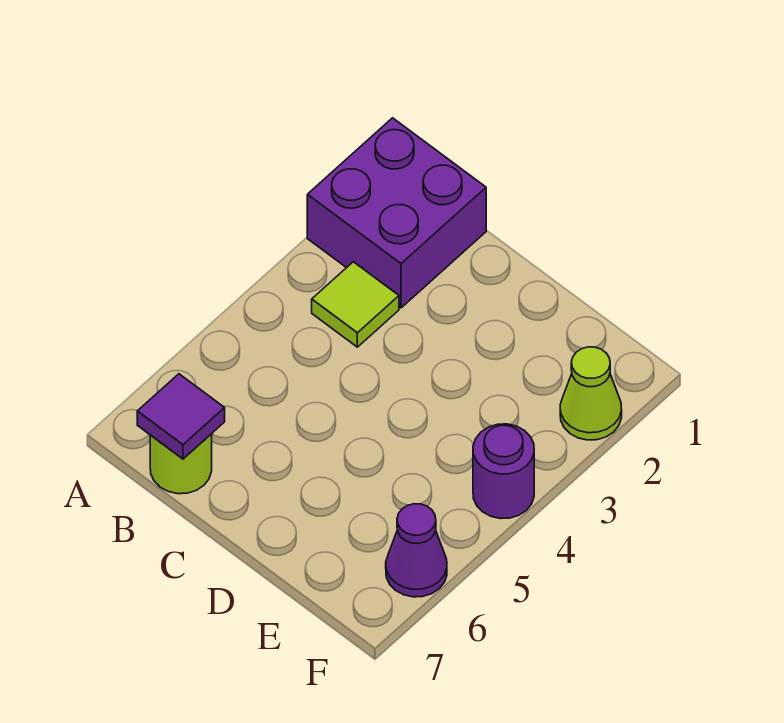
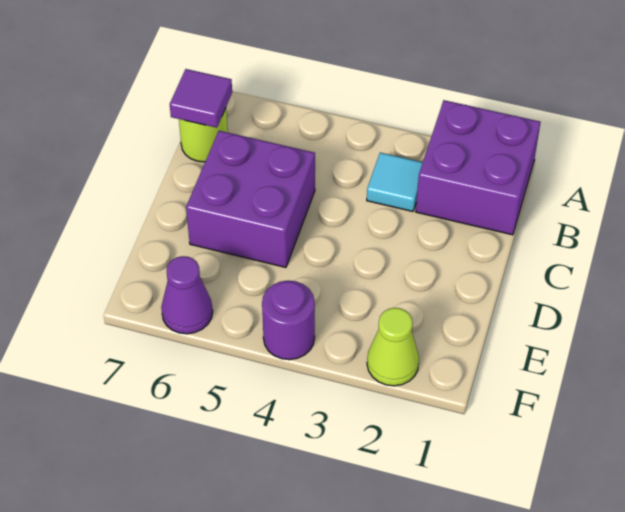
lime tile B3 level 1 -> cyan tile B3 level 1
none -> purple brick C5:D6 level 1

